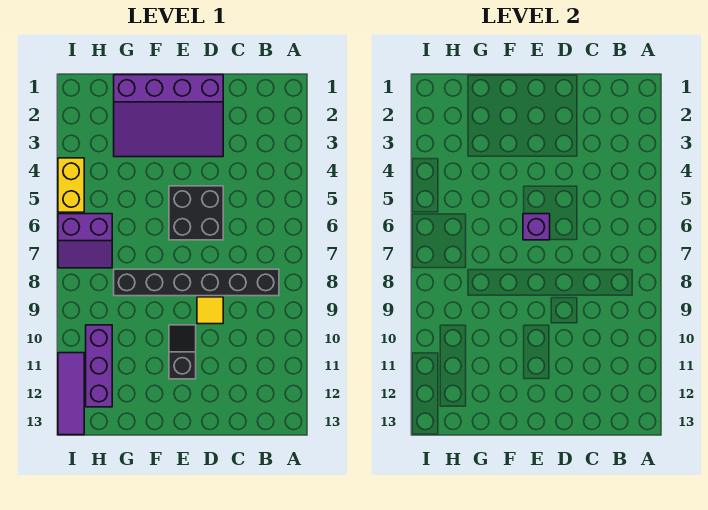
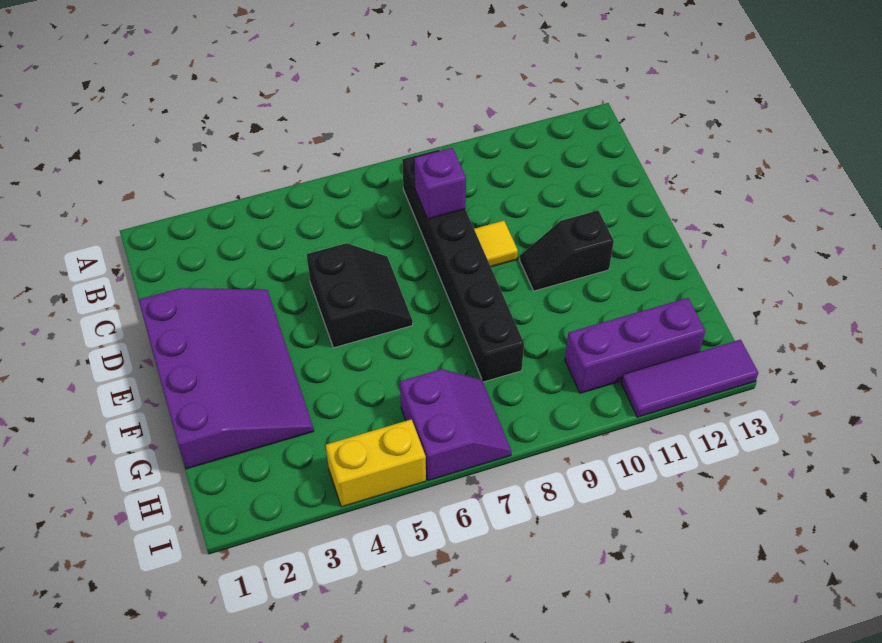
black brick D5:E6 level 1 -> black slope D5:E6 level 1 top 5
purple brick E6 level 2 -> purple brick C8 level 2

